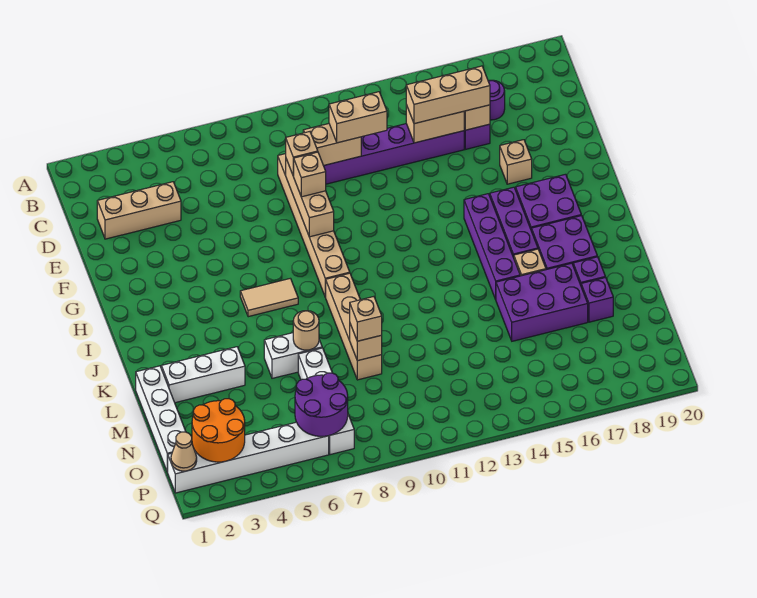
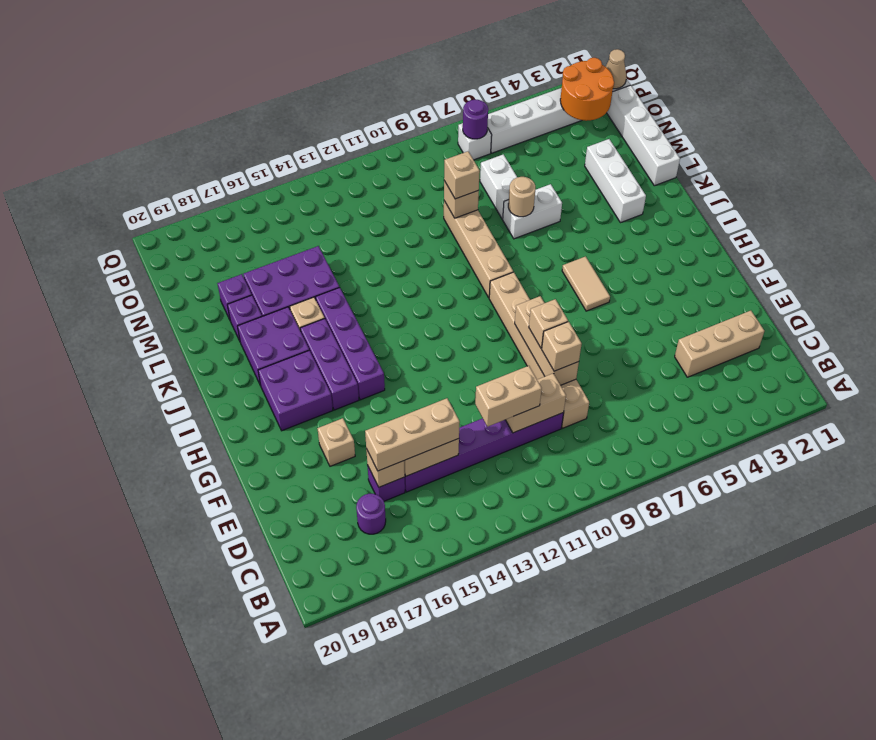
tan tile I6:I7 level 1 -> tan tile H6:I6 level 1
white brick L2:L4 level 1 -> white brick K3:M3 level 1
purple round brick O6:P7 level 2 -> purple round brick P7 level 2

